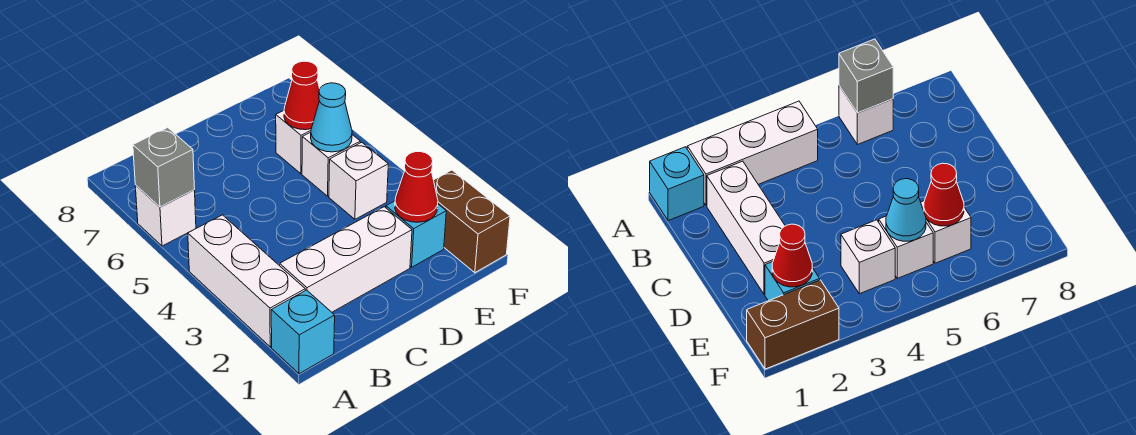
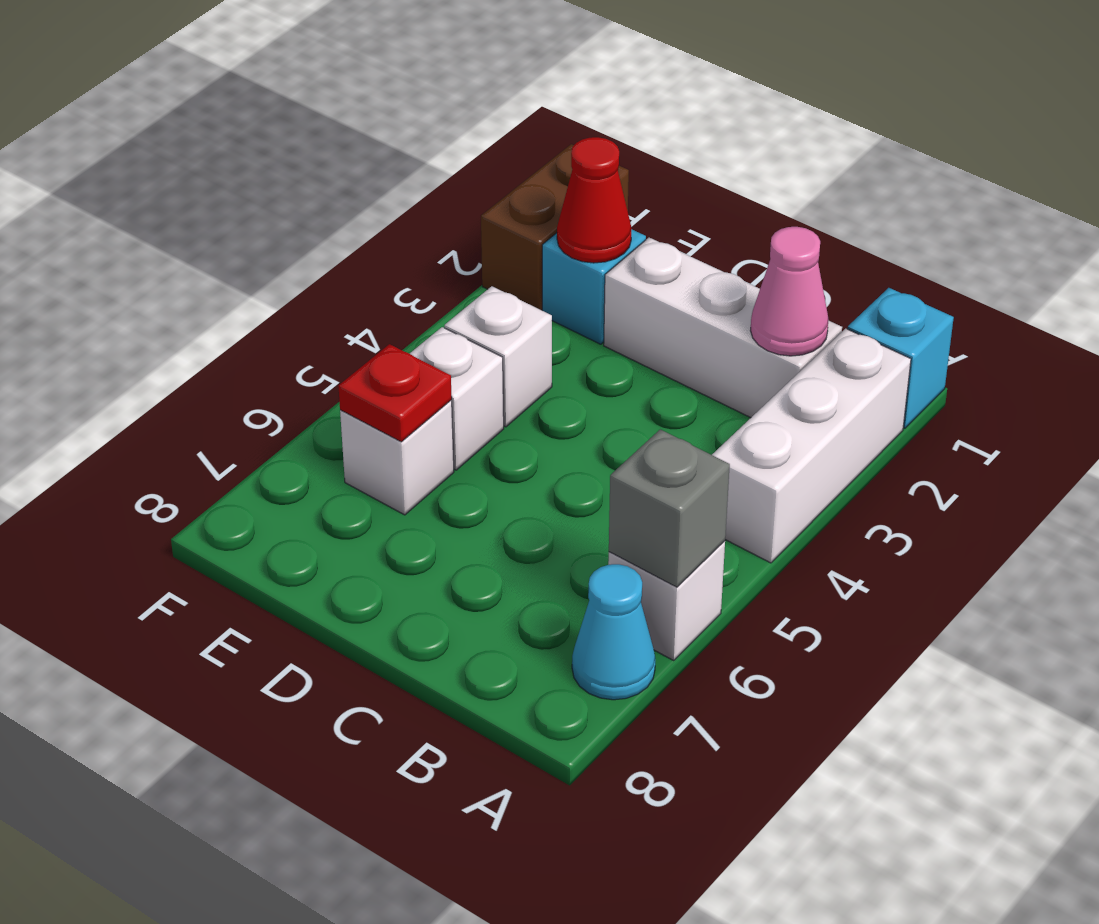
none -> pink cone B2 level 2
cyan cone E5 level 2 -> cyan cone A7 level 1
red cone E6 level 2 -> red plate E6 level 2

